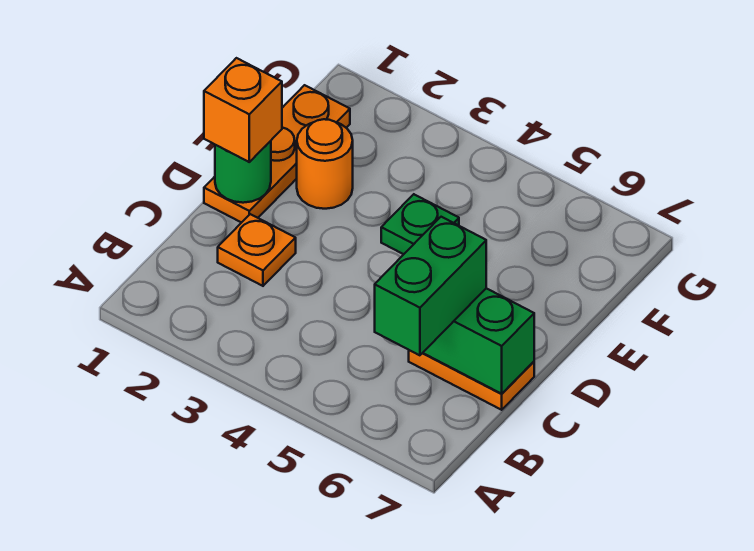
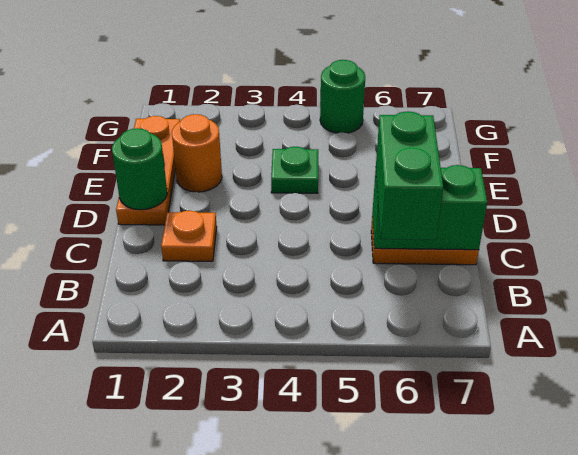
orange brick D1 level 3 -> none
none -> green round brick G5 level 1

